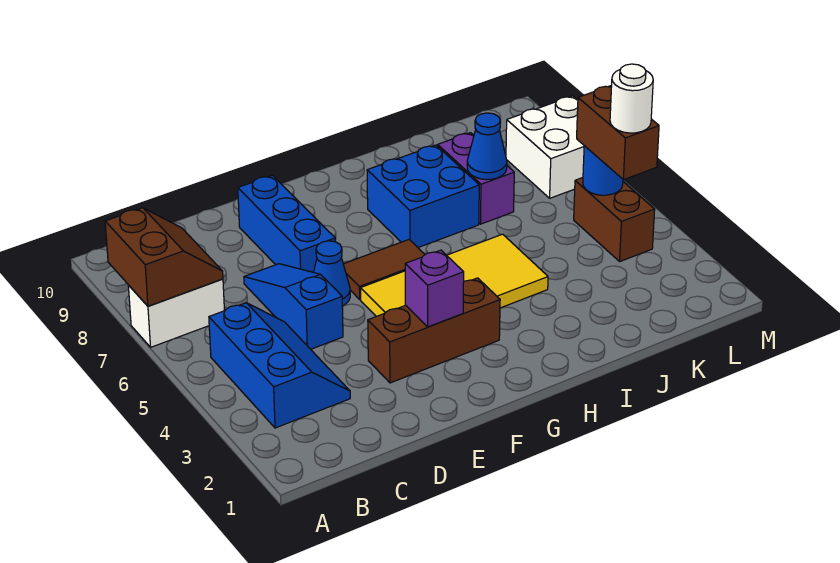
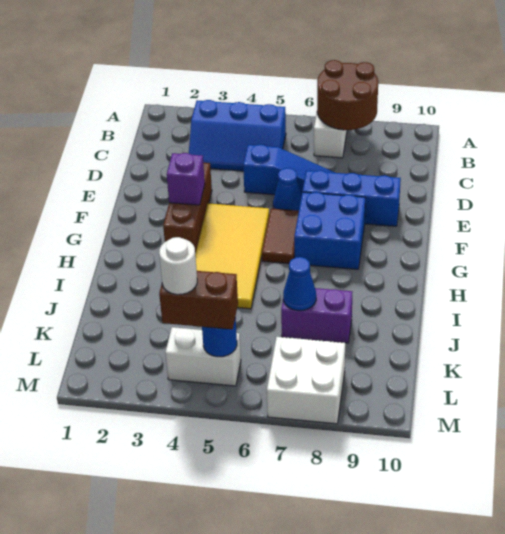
brown slope A7:B8 level 2 top A -> brown round brick A7:B8 level 2
blue brick H7:I8 level 1 -> blue brick F7:G8 level 1
brown brick L4:L5 level 1 -> white brick L4:L5 level 1

